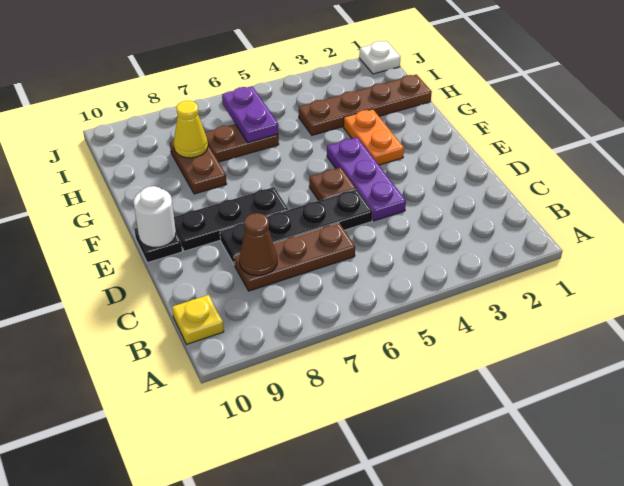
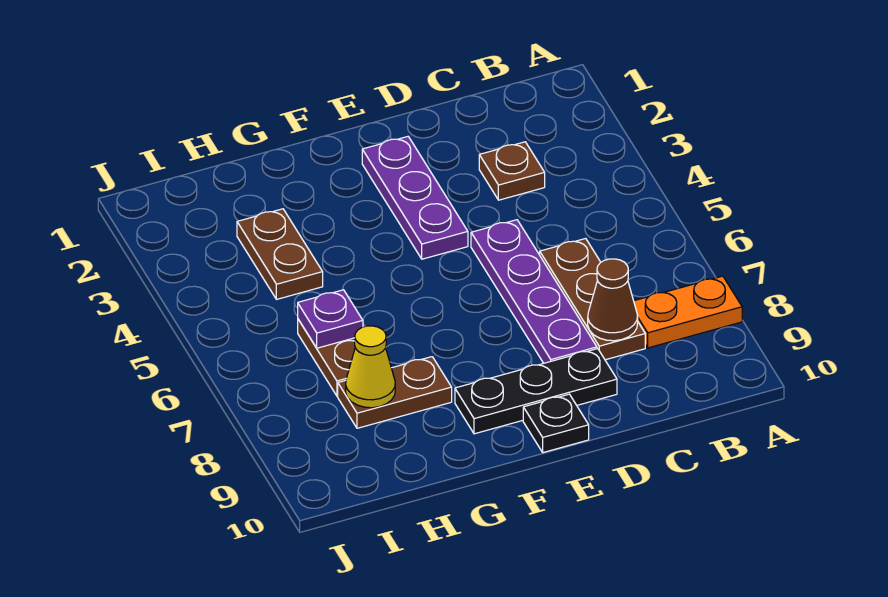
yellow plate B10 level 1 -> none
purple plate D4:F4 level 1 -> purple plate E2:E4 level 1
black plate D5:D8 level 1 -> purple plate D5:D8 level 1
brown plate E5 level 1 -> brown plate C3 level 1
black plate E7:E9 level 1 -> black plate D9:F9 level 1
white round brick E10 level 2 -> none
orange plate F3:G3 level 1 -> orange plate A8:B8 level 1
brown plate H1:H4 level 1 -> brown plate H3:H4 level 1
purple plate H6:I6 level 2 -> purple plate H6 level 2
white plate J1 level 1 -> none

